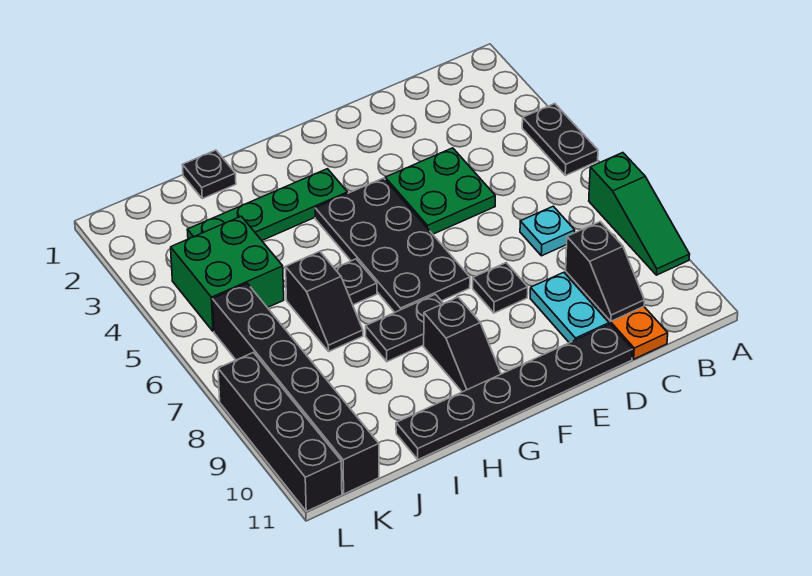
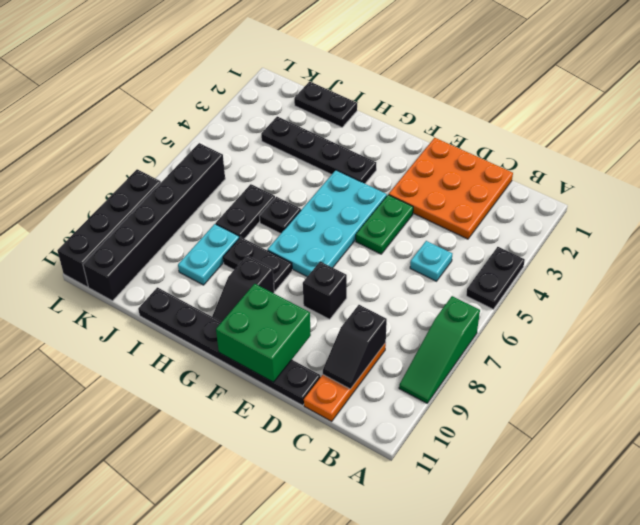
none -> orange plate C1:E3 level 1
cyan plate C7 level 1 -> cyan plate C5 level 1
green plate D4:E5 level 1 -> green plate E4:E5 level 1
cyan plate D9:D10 level 1 -> cyan plate I8:I9 level 1
black plate E8 level 1 -> black brick E8 level 1
black plate F4:G7 level 1 -> cyan plate F4:G7 level 1
green plate G3:J3 level 1 -> black plate G3:J3 level 1
black plate I1 level 1 -> black plate I1:J1 level 1
black slope I6:I7 level 1 top 6 -> black plate I6:I7 level 1
green brick J4:K5 level 1 -> green brick E10:F11 level 2

